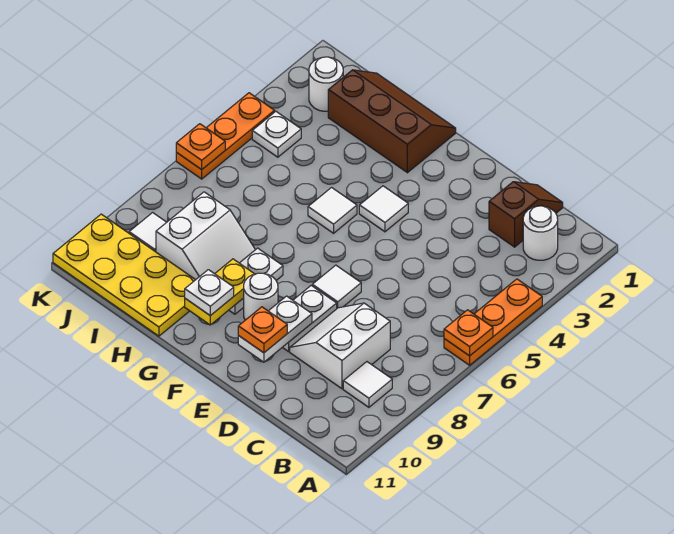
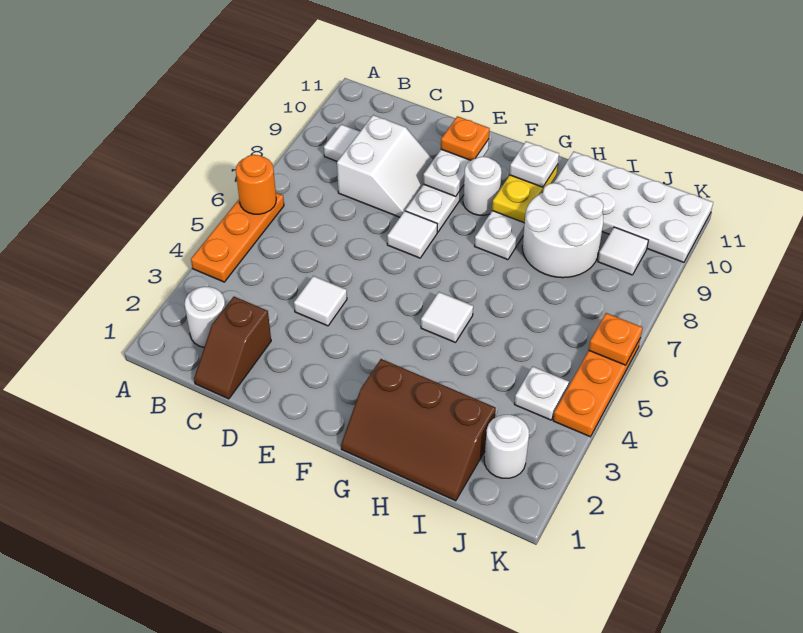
orange plate A6 level 2 -> orange round brick A6 level 2
white tile F4 level 1 -> white tile D4 level 1
white slope H8:I9 level 1 top I -> white round brick H8:I9 level 1
yellow plate H10:K11 level 1 -> white plate H10:K11 level 1

